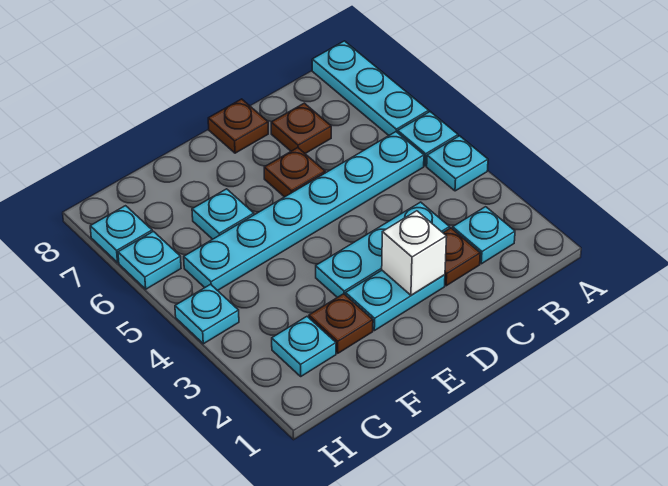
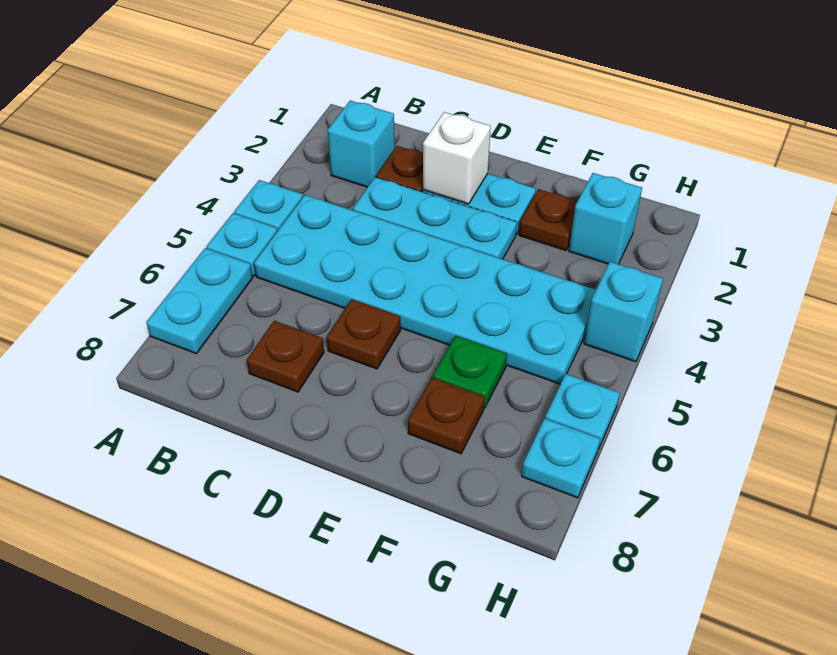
cyan plate A6:A8 level 1 -> cyan plate A6:A7 level 1
cyan plate B2 level 1 -> cyan brick B2 level 1
cyan plate B5:G5 level 1 -> cyan plate B4:G5 level 1
brown plate D8 level 1 -> brown plate F7 level 1
cyan plate F6 level 1 -> green plate F6 level 1
cyan plate G2 level 1 -> cyan brick G2 level 1
cyan plate H4 level 1 -> cyan brick H4 level 1

